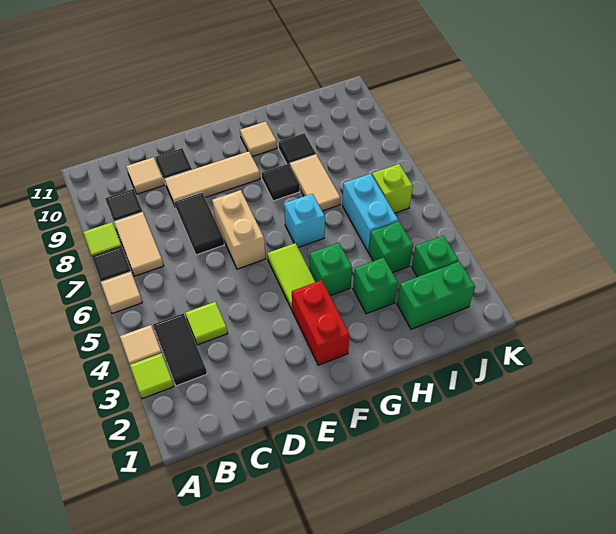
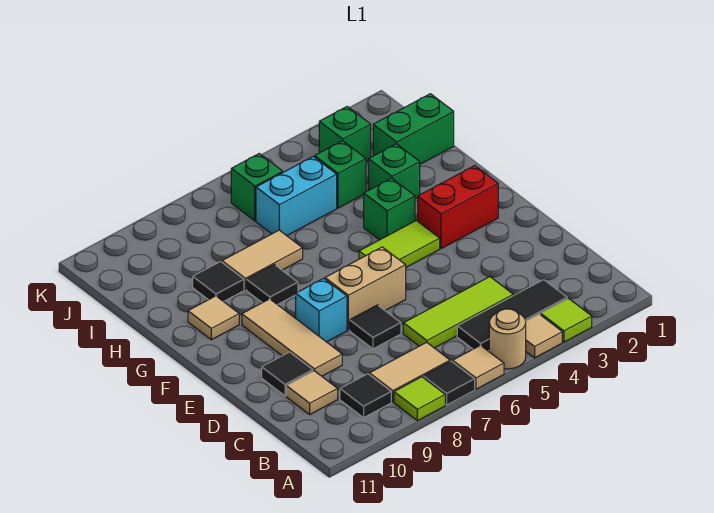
none -> tan round brick A5 level 1
black tile B3:B4 level 1 -> black tile B3:B5 level 1
lime tile C4 level 1 -> lime tile C4:C6 level 1
black tile D7:D8 level 1 -> black tile D7 level 1
cyan brick G6 level 1 -> cyan brick E8 level 1
green brick I2:J2 level 1 -> green brick I1:I2 level 1
lime brick J6 level 1 -> green brick J6 level 1

